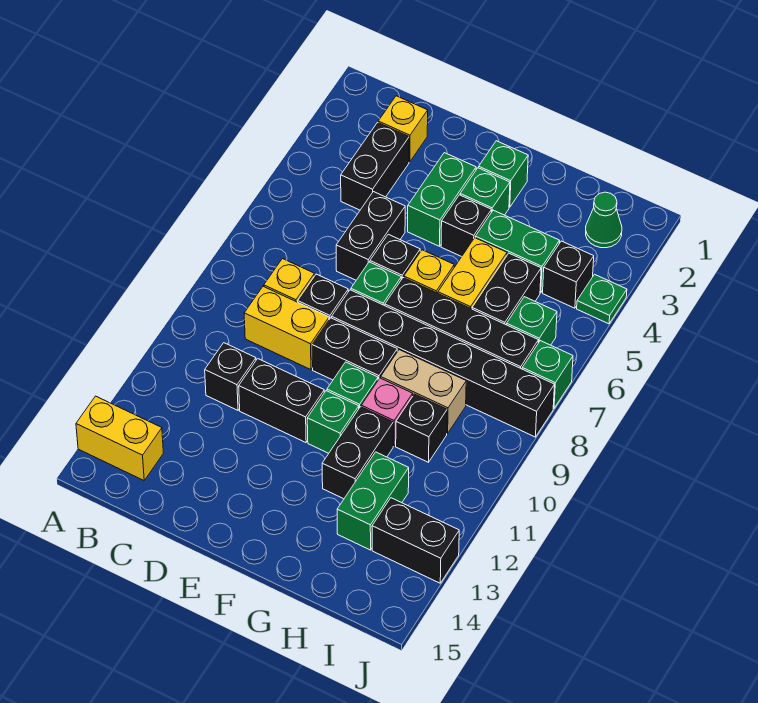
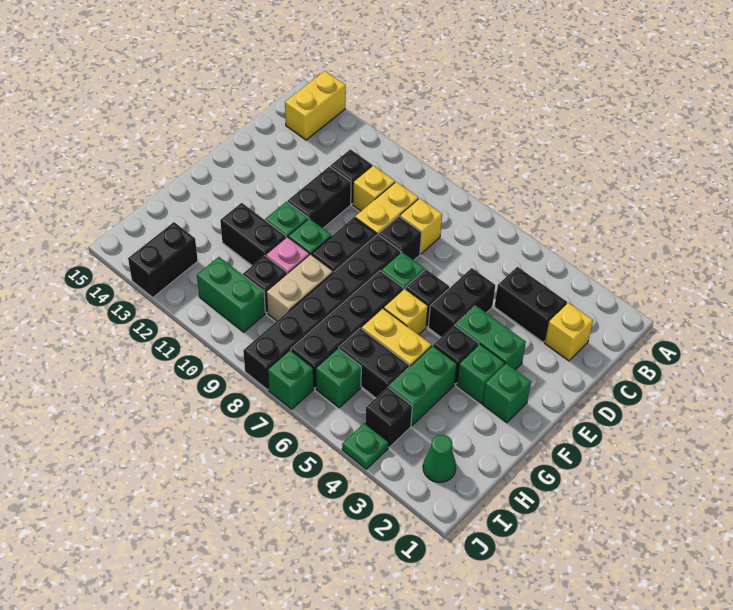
none -> yellow brick C10 level 1
black brick D5:D6 level 1 -> black brick D5:E5 level 1
green brick H12:H13 level 1 -> green brick I10:I11 level 1

